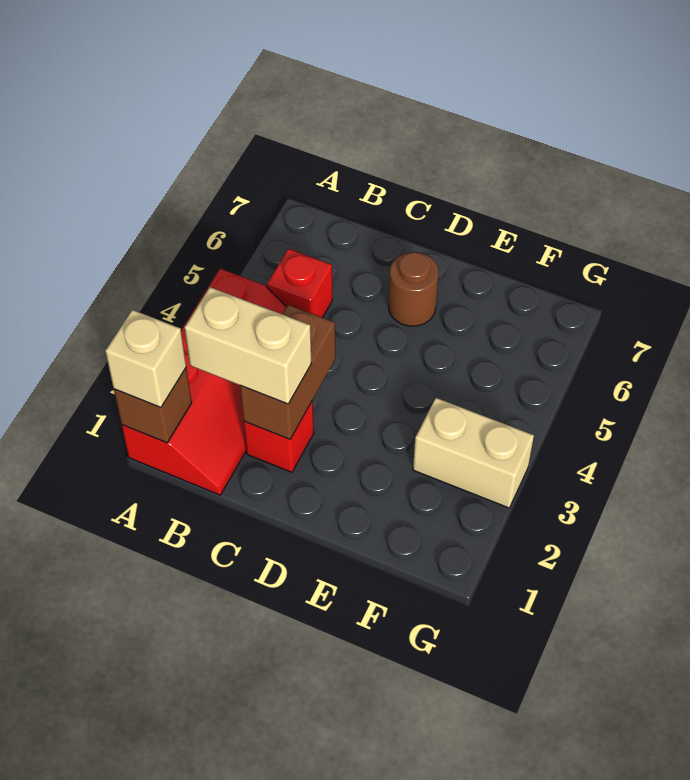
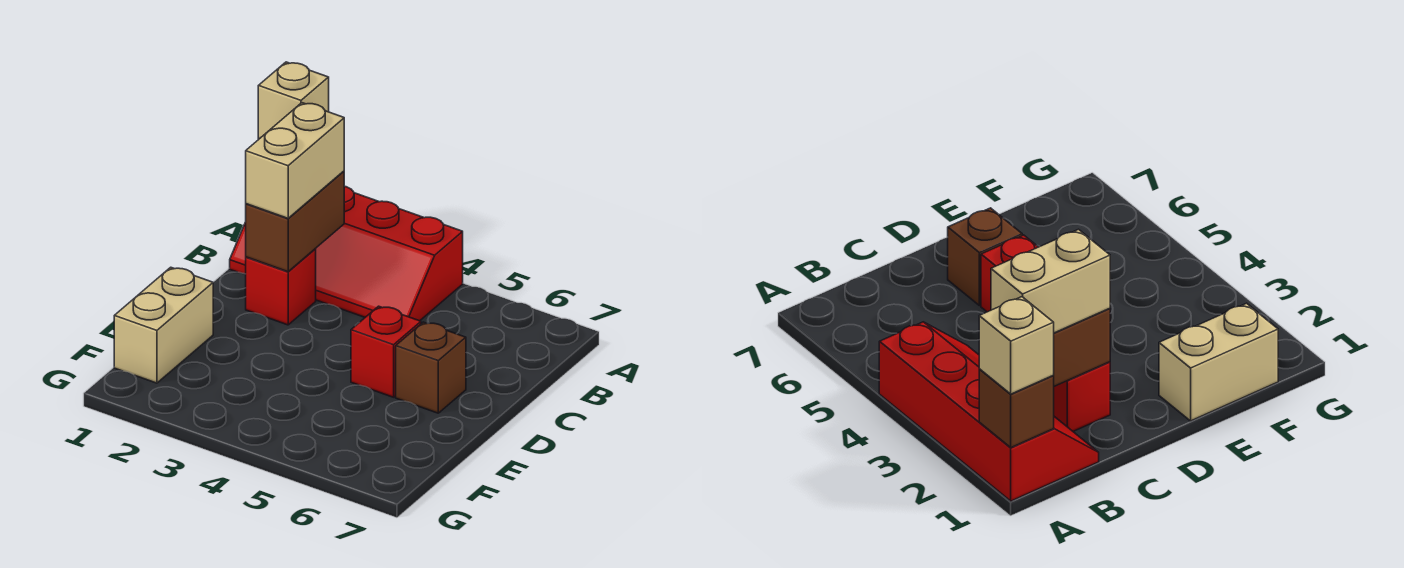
red brick B5 level 1 -> red brick D5 level 1
brown brick C2:C3 level 2 -> brown brick B2:C2 level 2
brown round brick D6 level 1 -> brown brick D6 level 1
tan brick F3:G3 level 1 -> tan brick E1:F1 level 1

